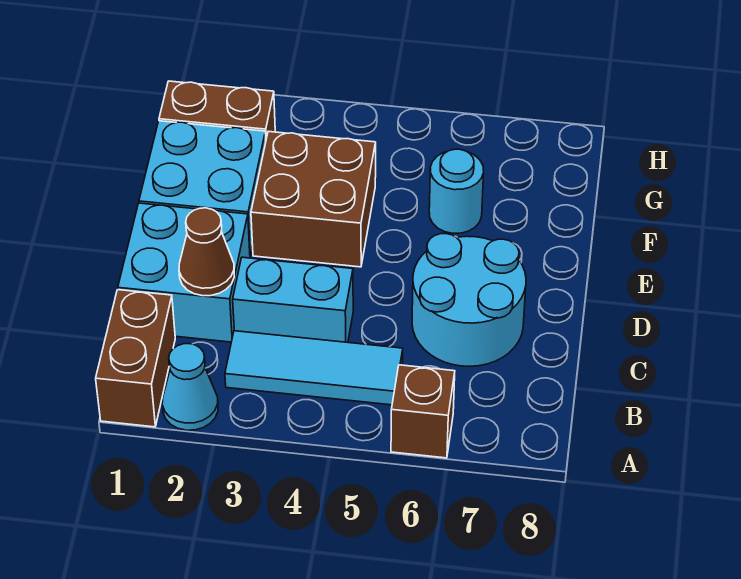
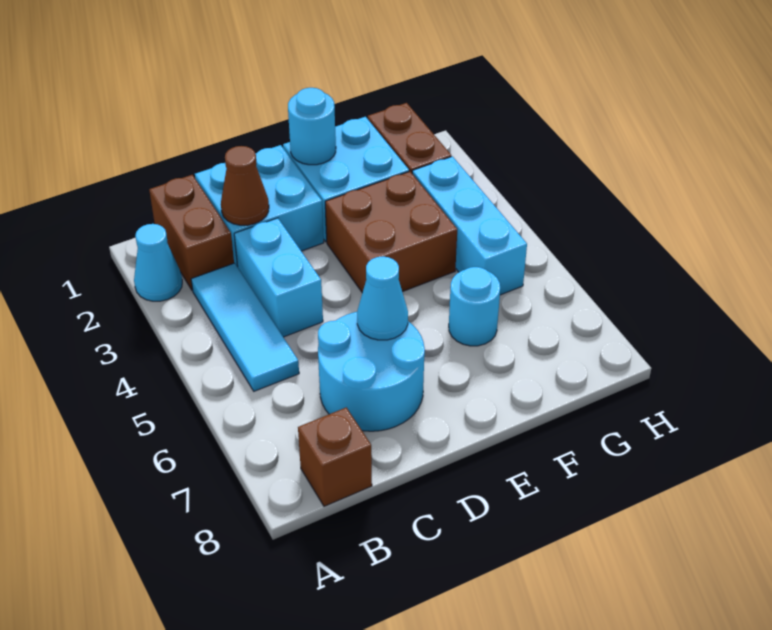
brown brick A1:B1 level 1 -> brown brick B1:B2 level 1
brown brick A6 level 1 -> brown brick B8 level 1
none -> cyan cone D6 level 2
none -> cyan round brick E1 level 2
none -> cyan brick G3:G5 level 1

